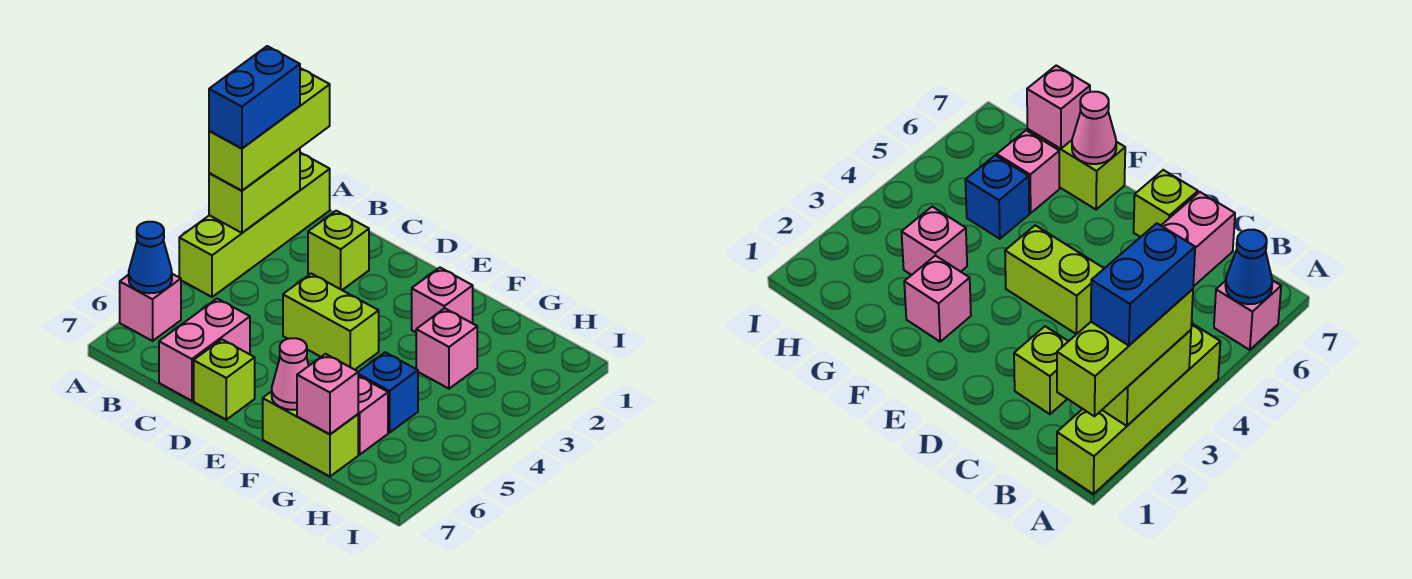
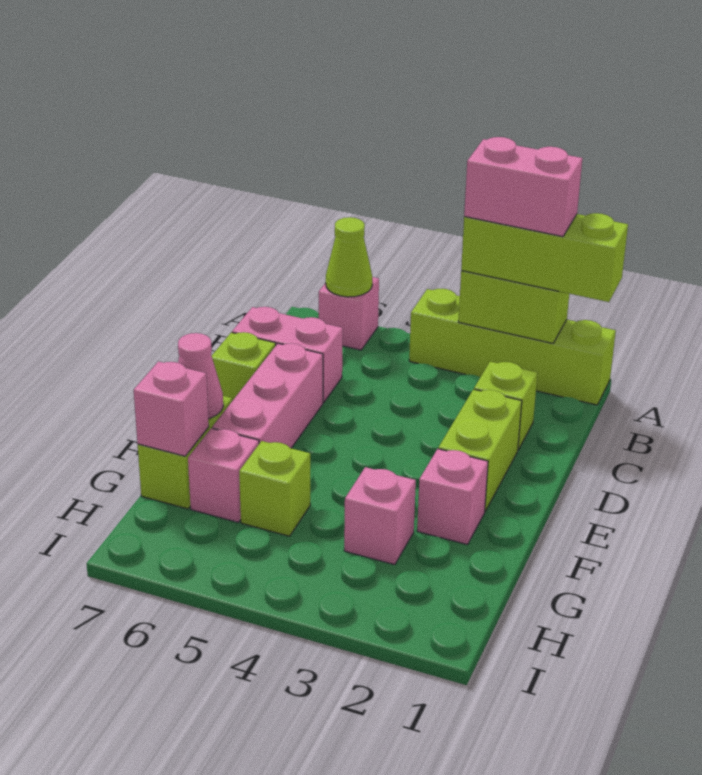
blue brick A2:A3 level 4 -> pink brick A2:A3 level 4
blue cone A6 level 2 -> lime cone A6 level 2
lime brick D4:E4 level 1 -> lime brick D2:E2 level 1
none -> pink brick D6:F6 level 1
blue brick G5 level 1 -> lime brick G5 level 1

